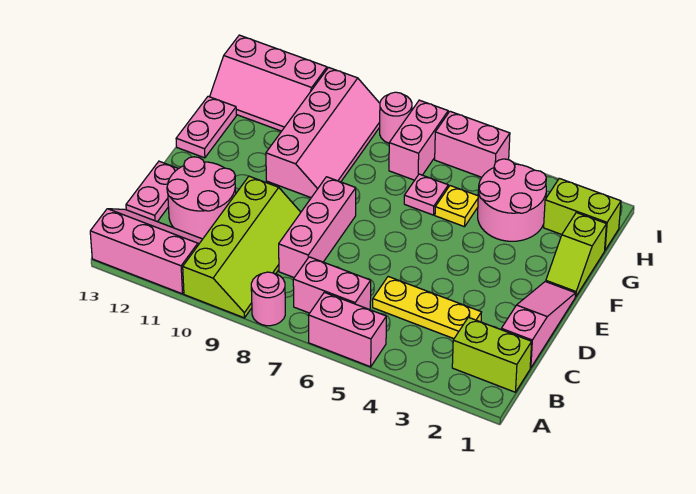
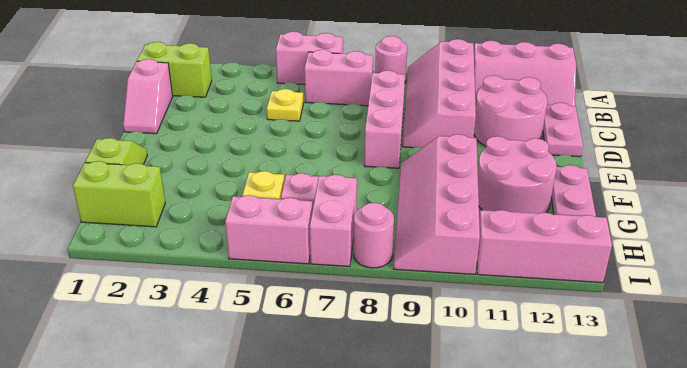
lime slope A9:D10 level 1 top 10 -> pink slope A9:D10 level 1 top 10
pink slope C1:E1 level 1 top C -> pink slope C1:D1 level 1 top C
yellow plate C3:C5 level 1 -> yellow plate C5 level 1
pink round brick G3:H4 level 1 -> pink round brick F11:G12 level 1

